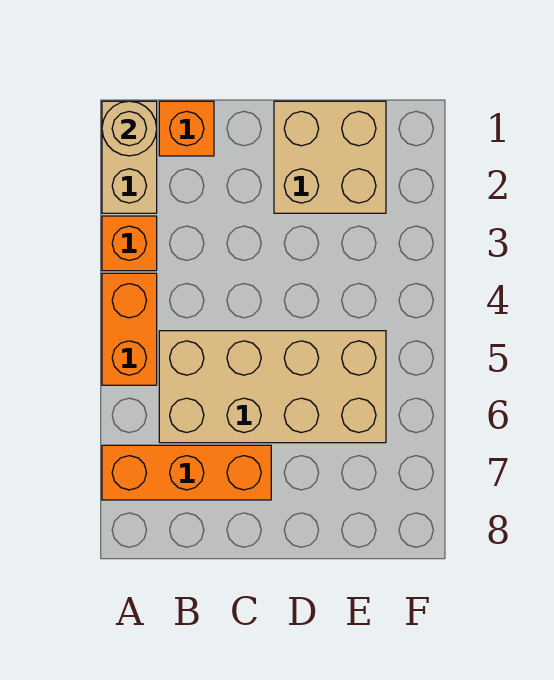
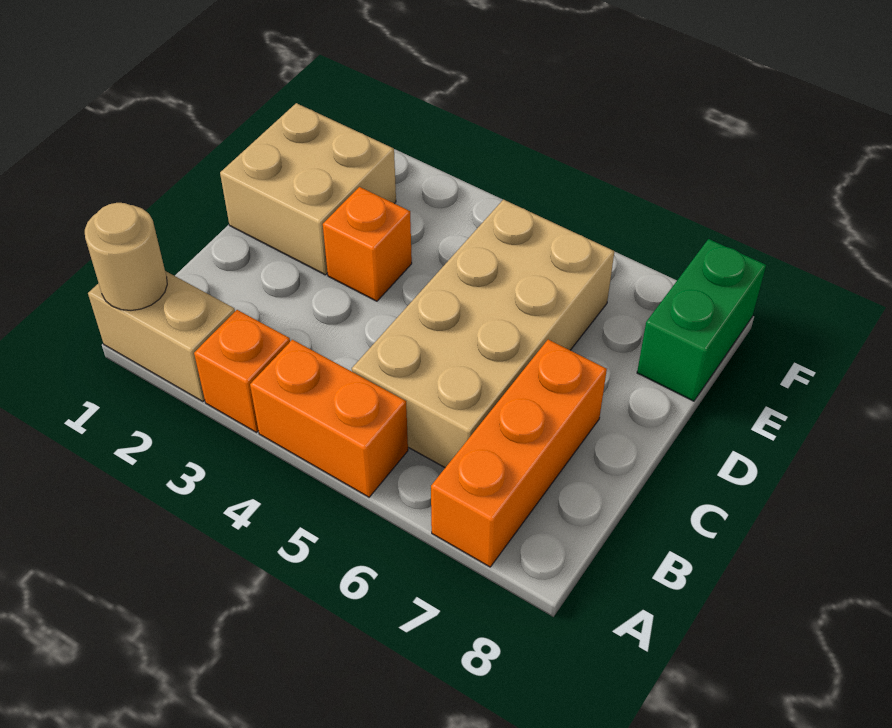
orange brick B1 level 1 -> orange brick D3 level 1
none -> green brick E8:F8 level 1

